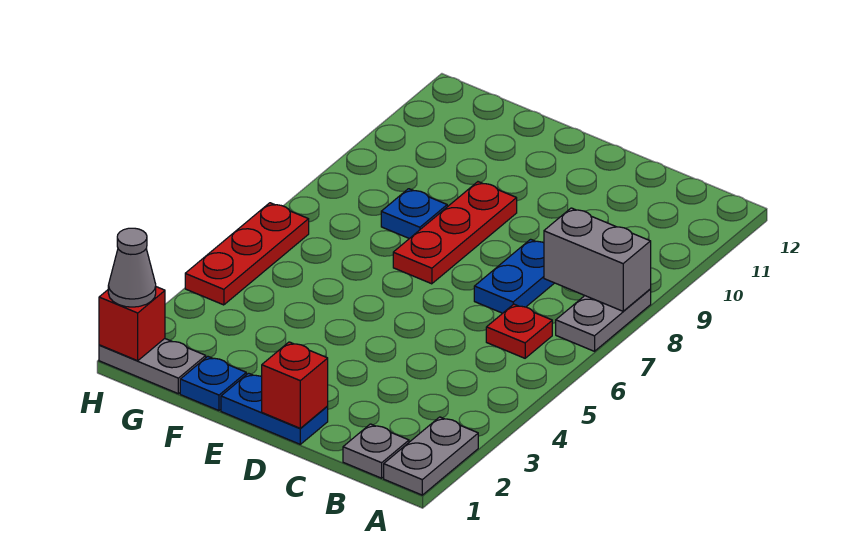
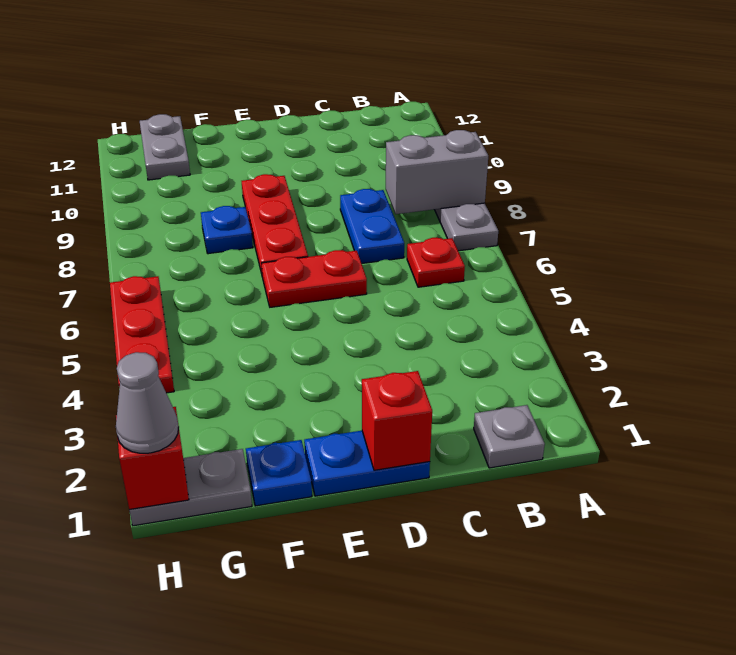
grey plate A1:A2 level 1 -> grey plate G11:G12 level 1
none -> red plate D6:E6 level 1

